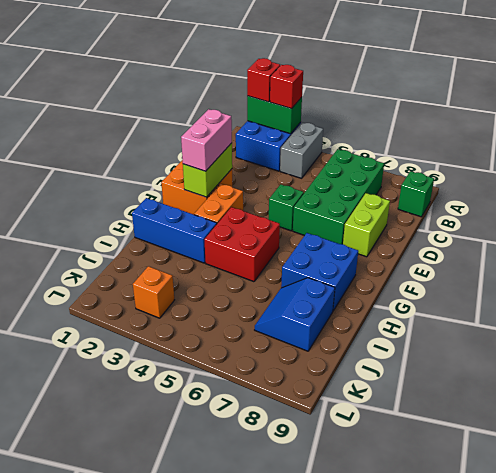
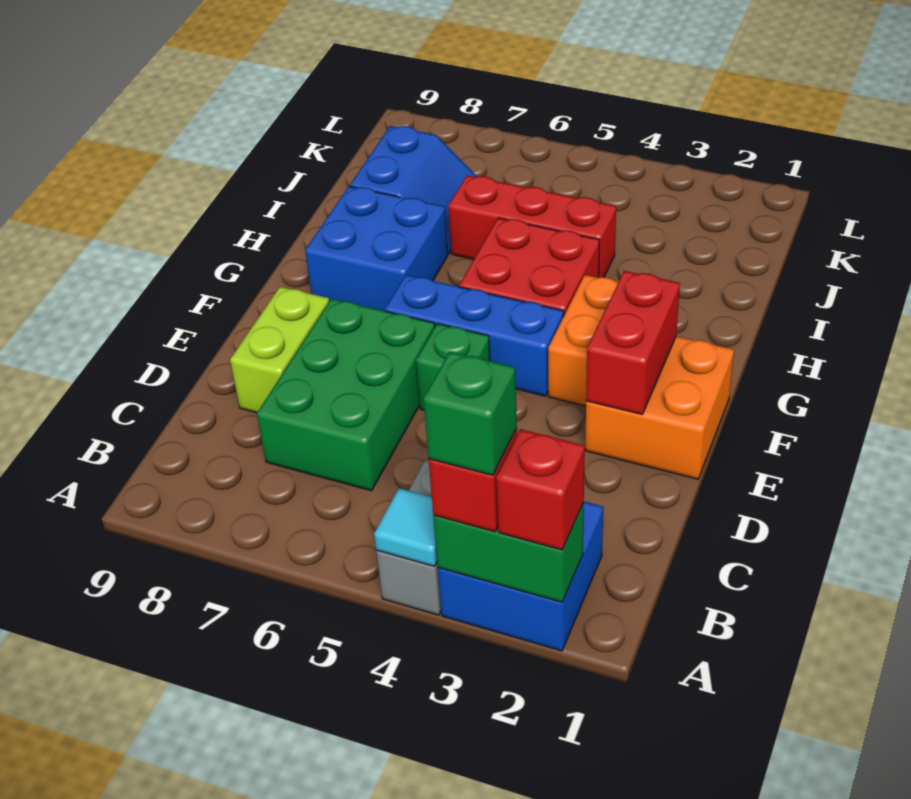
none -> cyan tile A4 level 2
green brick B6:E7 level 1 -> green brick C6:E7 level 1
green brick B9 level 1 -> green brick A3 level 4
lime brick E2:F2 level 2 -> red brick E2:F2 level 2
pink brick E2:F2 level 3 -> none
blue brick H1:H3 level 1 -> blue brick F4:F6 level 1
none -> red brick I4:I6 level 1
orange brick K3 level 1 -> none

